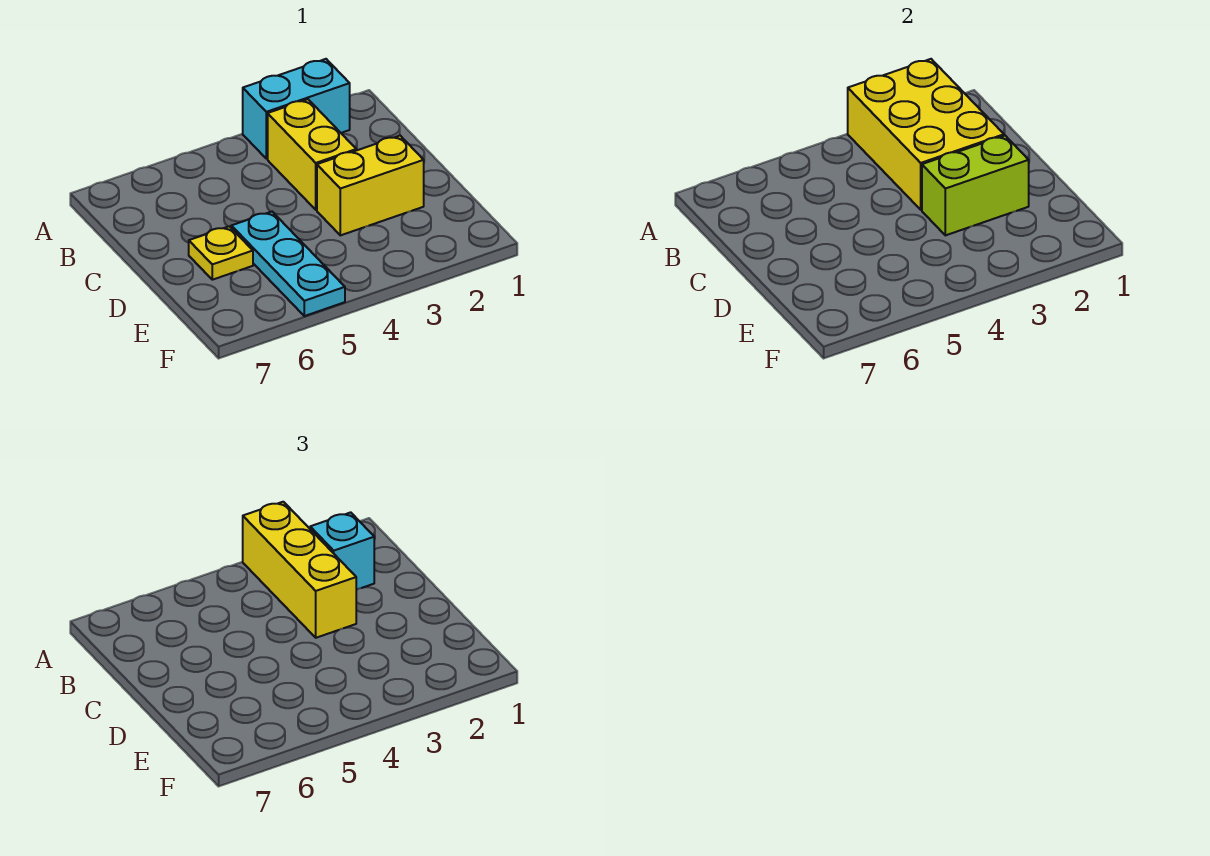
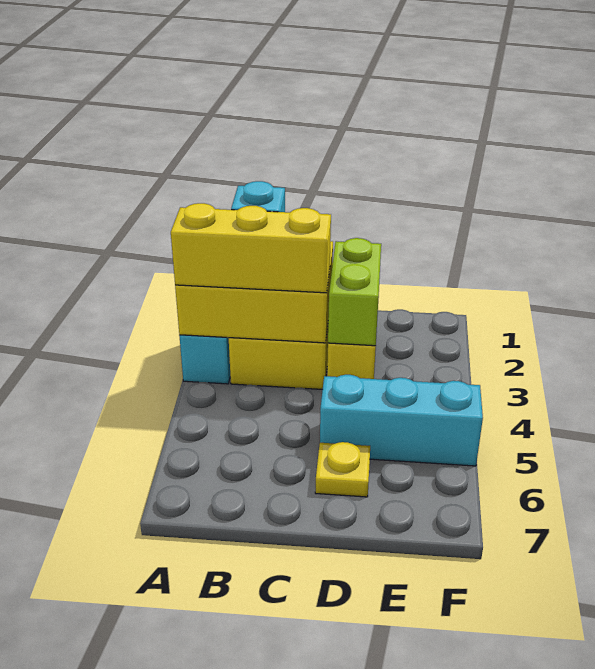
cyan plate D5:F5 level 1 -> cyan brick D5:F5 level 1

